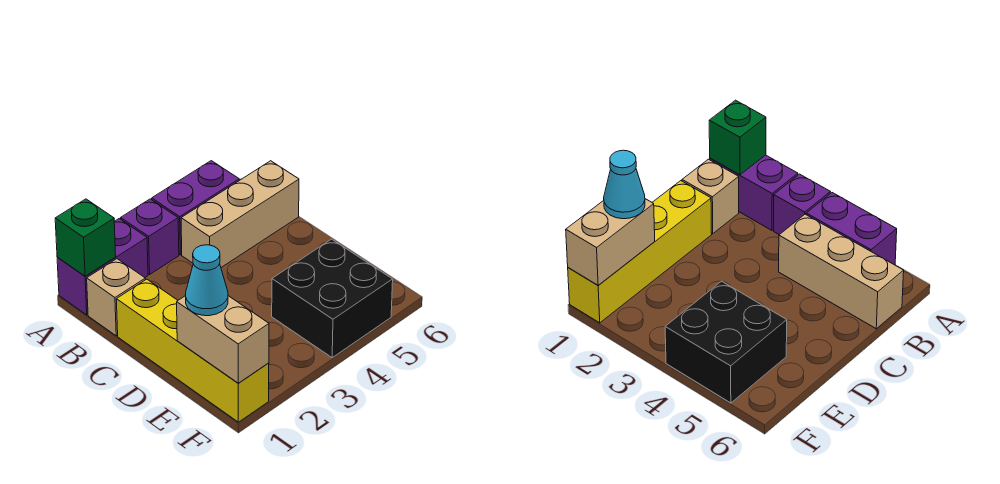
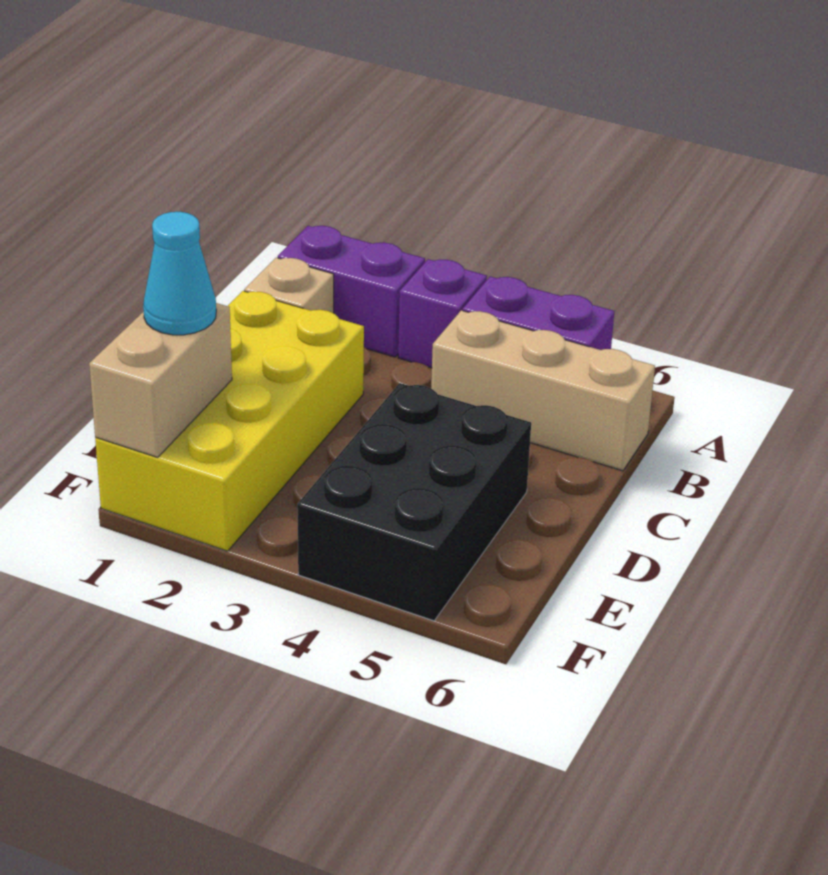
green brick A1 level 2 -> none
yellow brick C1:F1 level 1 -> yellow brick C1:F2 level 1
black brick E4:F5 level 1 -> black brick D4:F5 level 1

